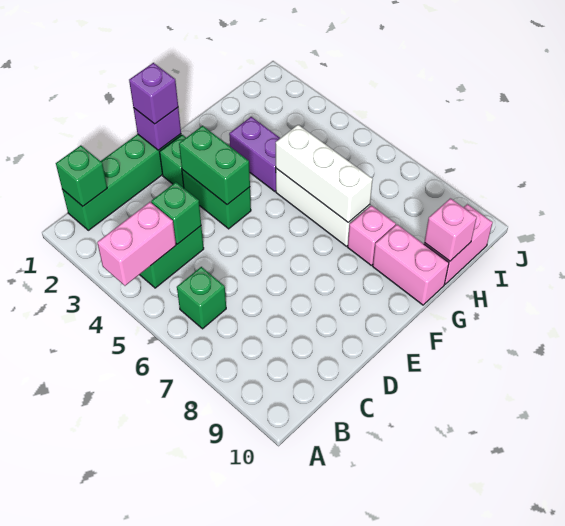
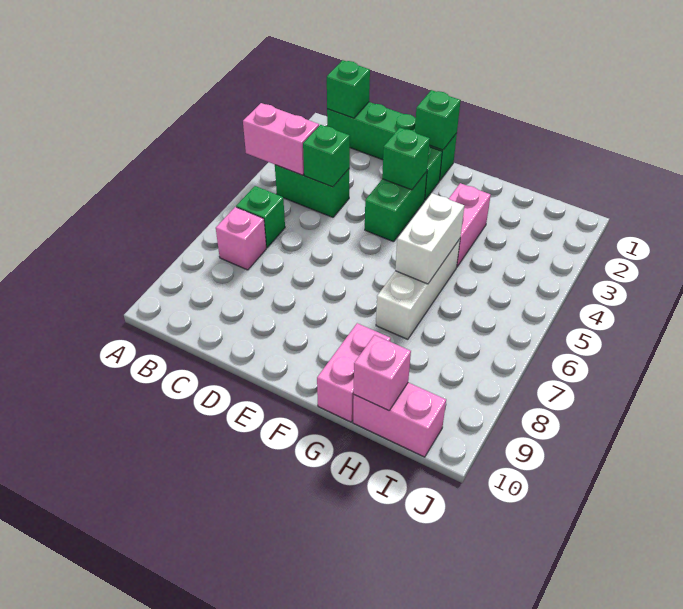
purple brick E1 level 2 -> green brick E1 level 2
purple brick E1 level 3 -> none
green brick E3:E4 level 2 -> green brick E3 level 2
purple brick G3:G4 level 1 -> pink brick G3:G4 level 1
white brick G5:G7 level 2 -> white brick G5:G6 level 2
pink brick G8 level 1 -> pink brick B7 level 1

